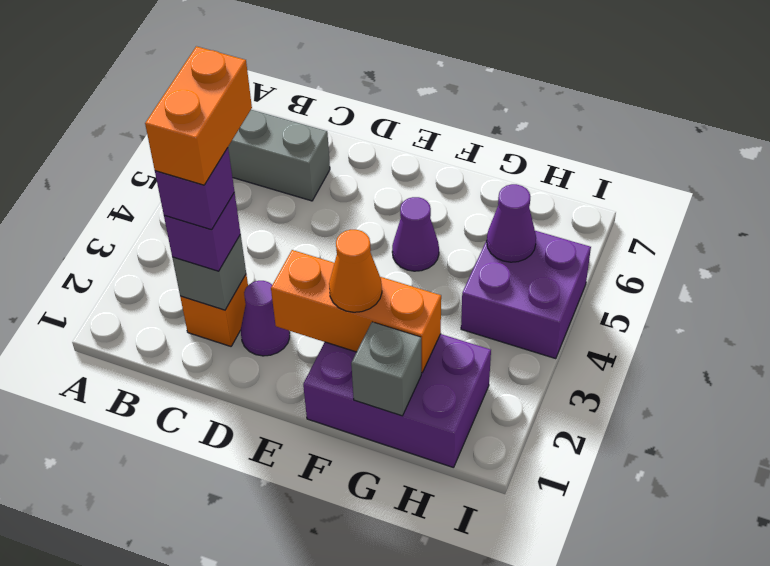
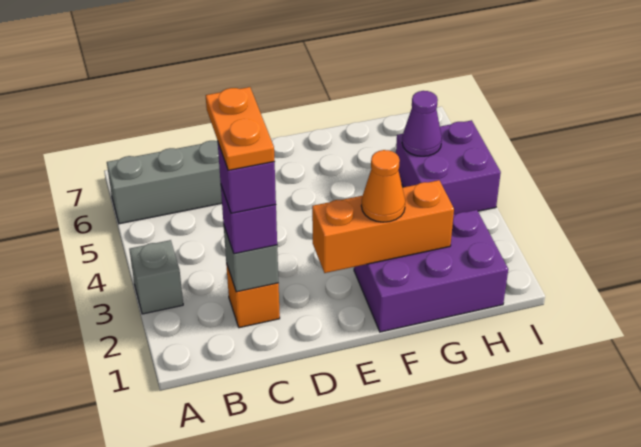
orange brick C2:C3 level 5 -> orange plate C2:C3 level 5
purple cone D2 level 1 -> none
purple cone F5 level 1 -> none
grey brick G1 level 2 -> grey brick A3 level 1

